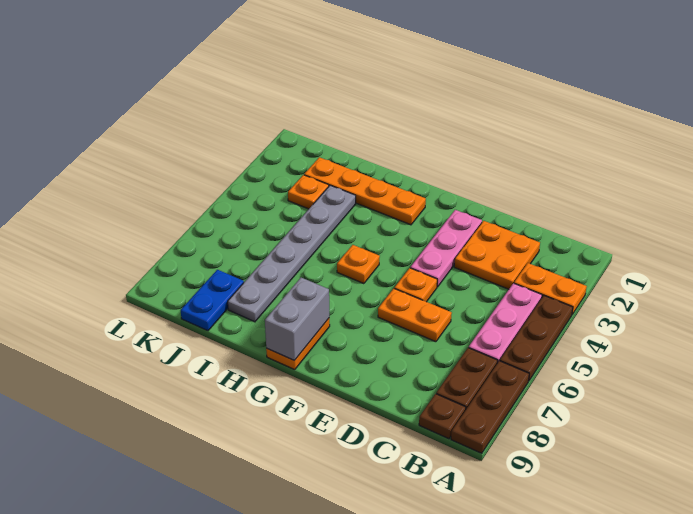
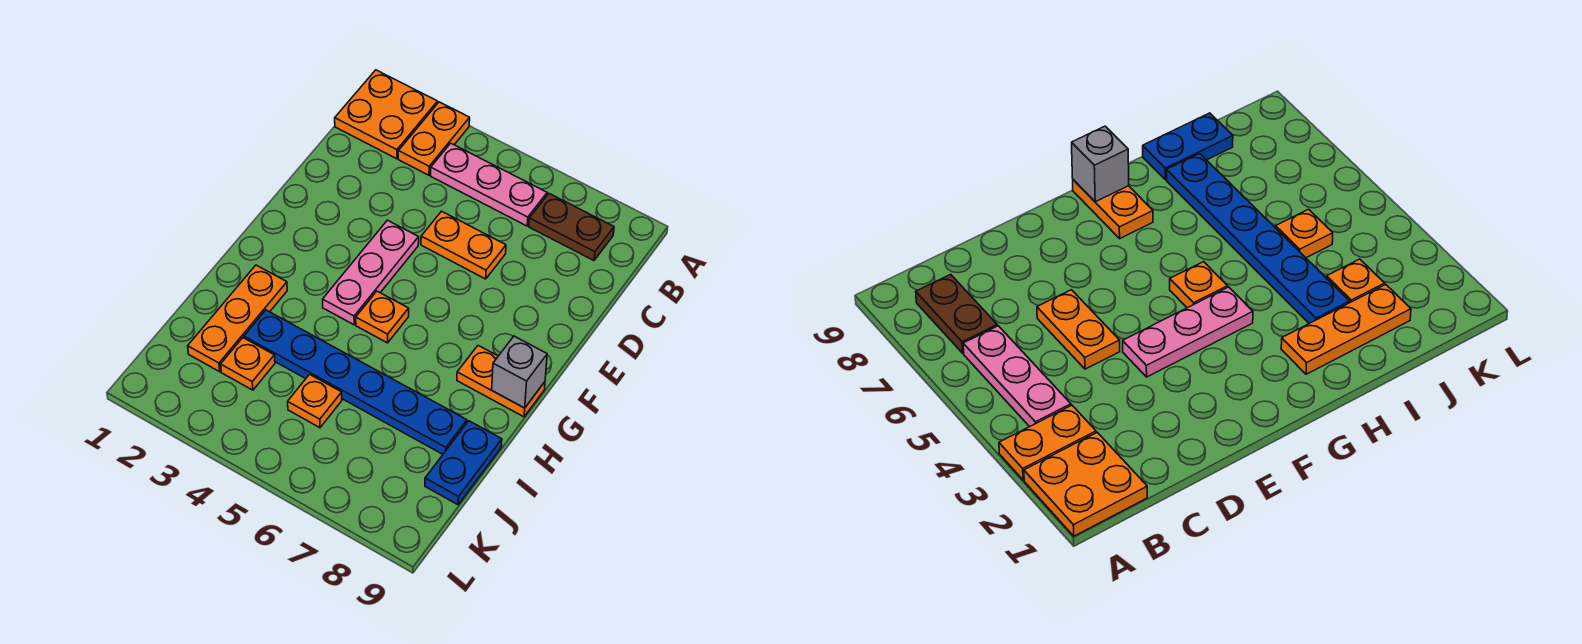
brown plate A4:A6 level 1 -> none
brown plate A7:A9 level 1 -> none
brown plate B9 level 1 -> none
orange plate C2:D3 level 1 -> orange plate A1:B2 level 1
orange plate D6:E6 level 1 -> orange plate D5:D6 level 1
pink plate E2:E4 level 1 -> pink plate E4:G4 level 1
orange plate E5 level 1 -> orange plate J5 level 1
orange plate G2:J2 level 1 -> orange plate H2:J2 level 1
grey brick G8:G9 level 2 -> grey brick G9 level 2
grey plate I3:I8 level 1 -> blue plate I3:I8 level 1
blue plate J8:J9 level 1 -> blue plate I9:J9 level 1

